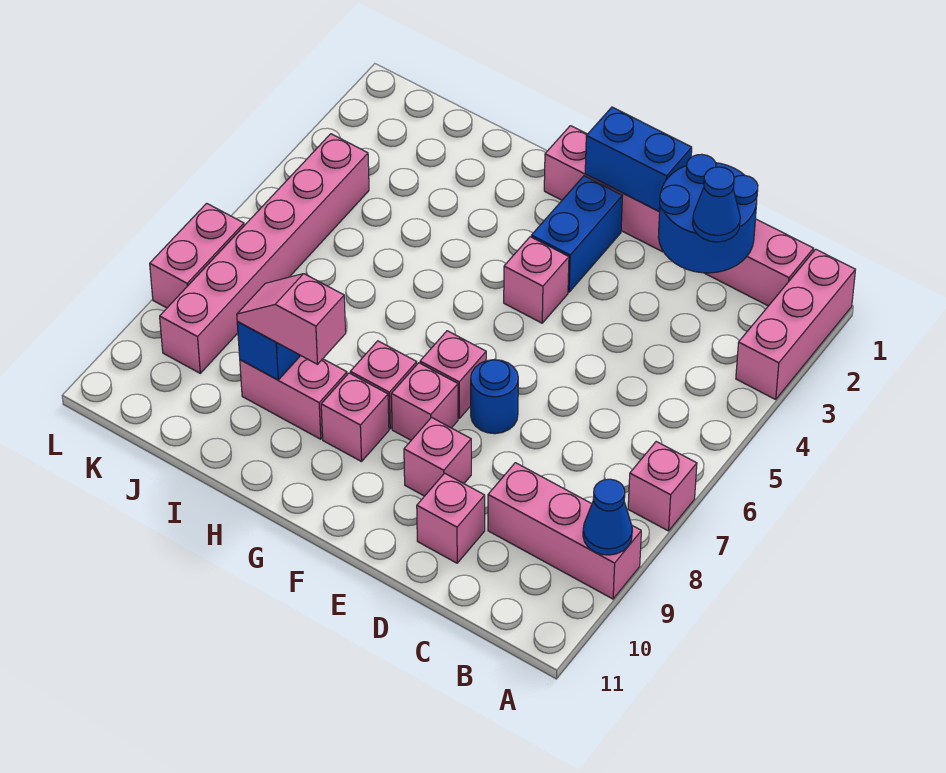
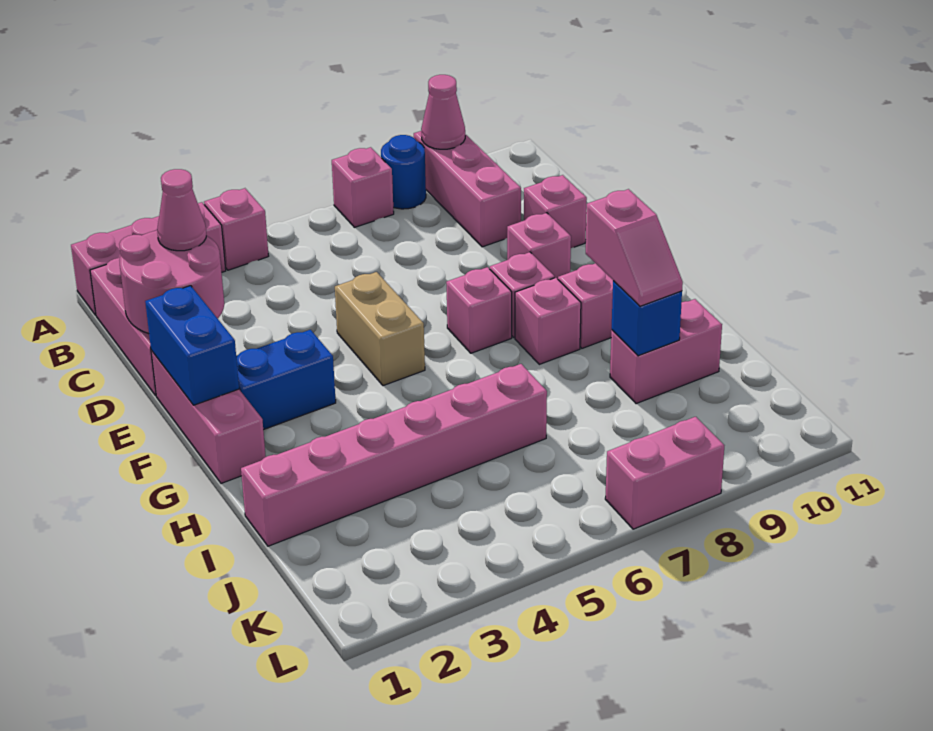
blue cone A9 level 2 -> pink cone A9 level 2
blue round brick C1:D2 level 2 -> pink round brick C1:D2 level 2
blue cone C2 level 3 -> pink cone C2 level 3
none -> tan brick E5:F5 level 1
blue round brick E7 level 1 -> blue round brick A8 level 1
pink brick F4 level 1 -> pink brick A4 level 1
pink brick H9:I9 level 1 -> pink brick I9:I10 level 1
pink brick K4:K9 level 1 -> pink brick I1:I6 level 1

